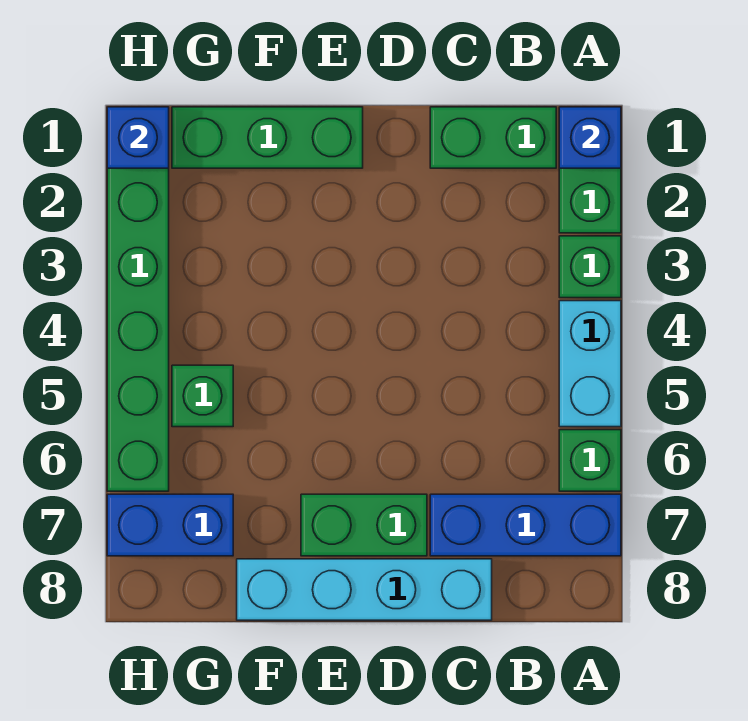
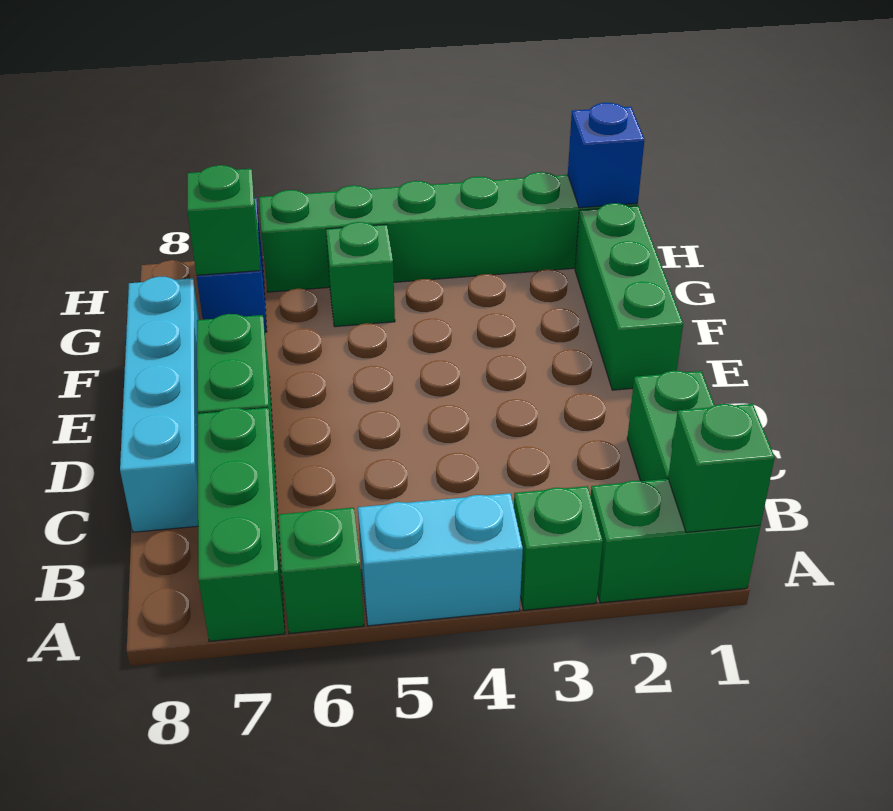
blue brick A1 level 2 -> green brick A1 level 2
blue brick A7:C7 level 1 -> green brick A7:C7 level 1
none -> green brick G7 level 2

